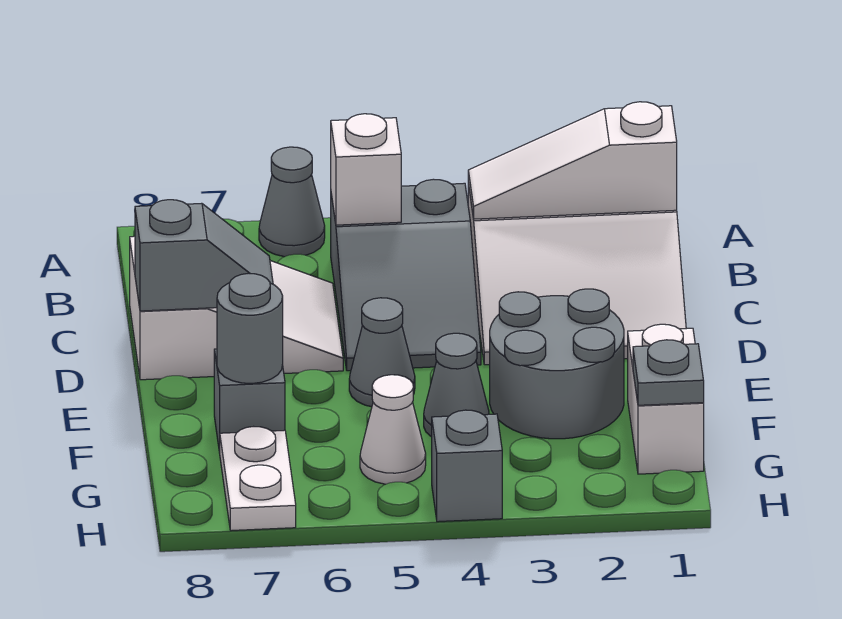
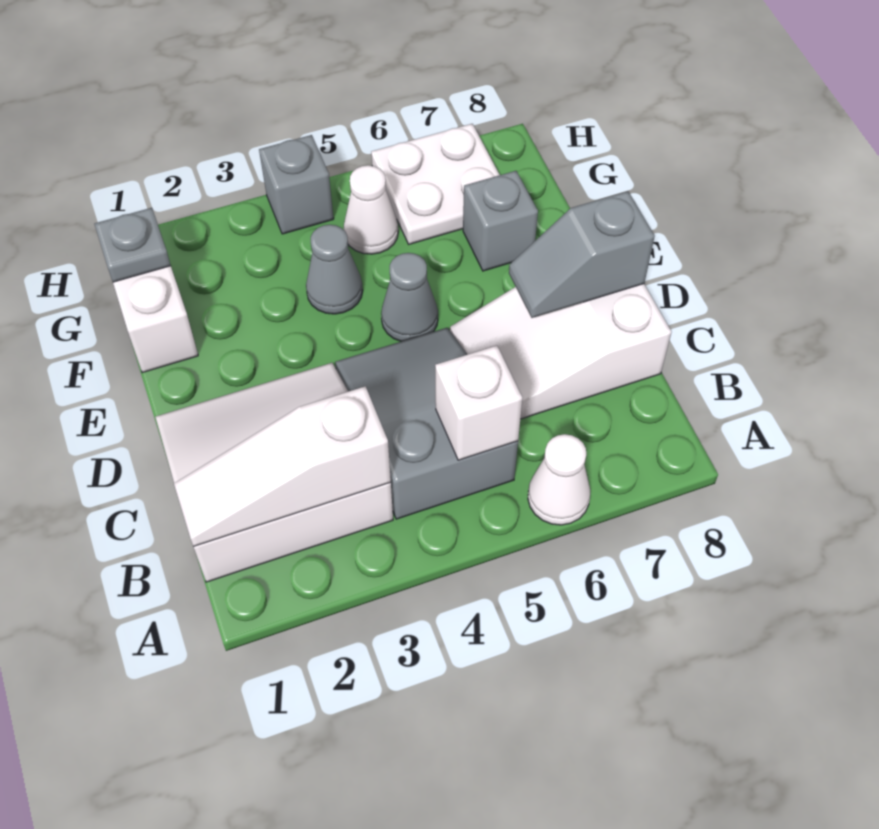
grey cone A6 level 1 -> white cone A6 level 1
white slope B1:B3 level 2 top 1 -> white slope B1:B3 level 2 top 3
grey round brick E2:F3 level 1 -> none
grey round brick F7 level 2 -> none
white plate G7:H7 level 1 -> white plate G6:H7 level 1

